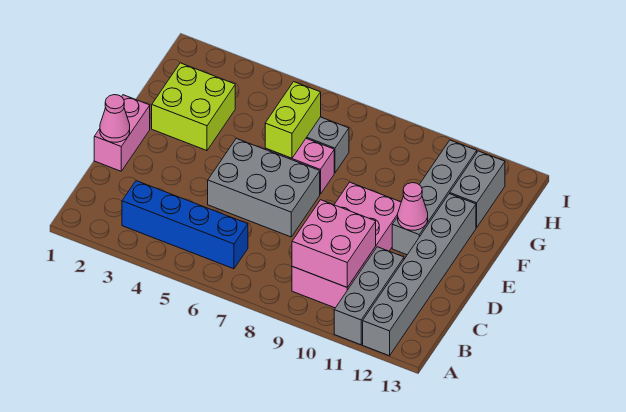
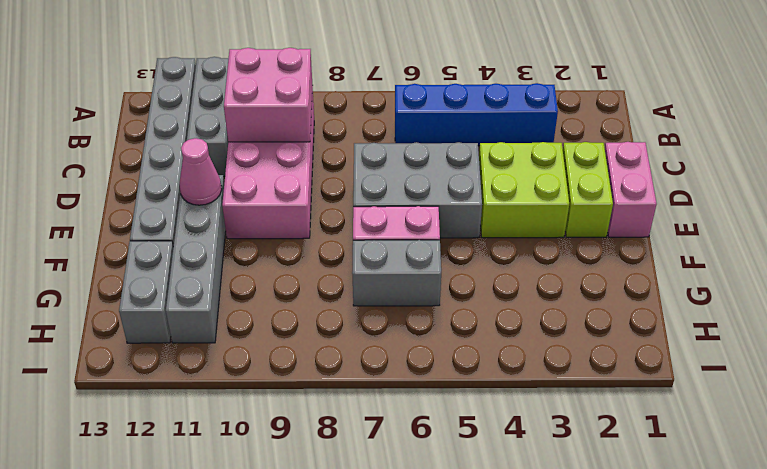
pink cone D1 level 2 -> none
lime brick F2:G3 level 1 -> lime brick D3:E4 level 1
lime brick F6:G6 level 2 -> lime brick D2:E2 level 1

